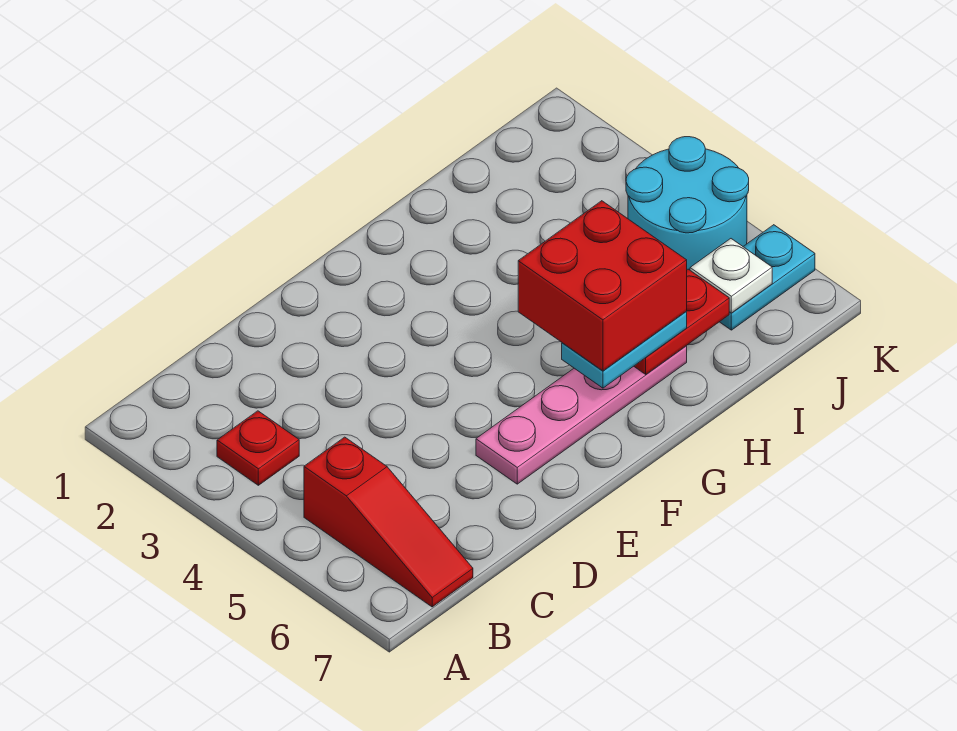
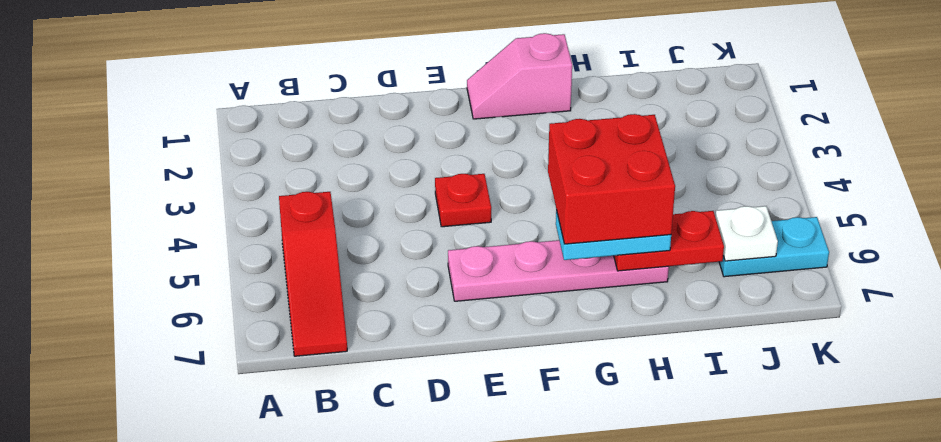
red plate B3 level 1 -> red plate E4 level 1
none -> pink slope F1:G1 level 1 top G
cyan round brick J4:K5 level 1 -> none

